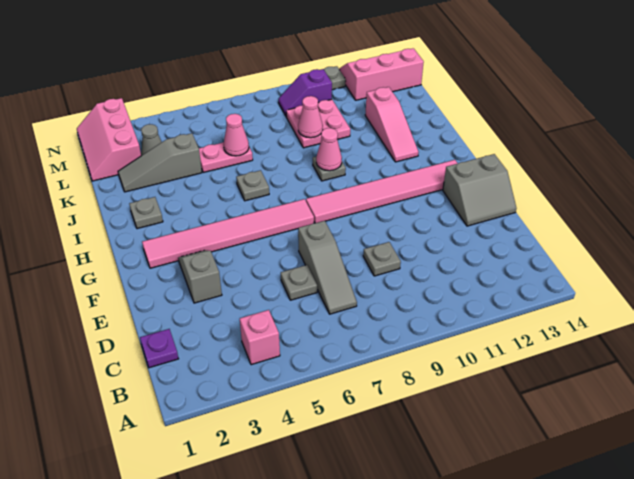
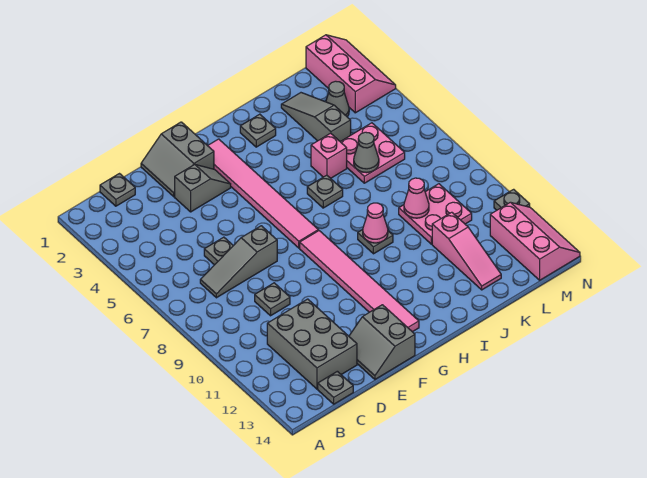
pink brick B4 level 1 -> pink brick J5 level 1
purple plate C1 level 1 -> grey plate C1 level 1
none -> grey brick C11:D13 level 1
none -> grey plate C14 level 1
none -> grey slope E1:F2 level 1 top F
pink slope I12:K12 level 1 top K -> pink slope K11:K13 level 1 top 11
pink plate K5:K6 level 1 -> pink plate K5:L6 level 1
pink cone K6 level 2 -> grey cone K6 level 2
pink slope L1:N2 level 1 top 2 -> pink slope M1:N3 level 1 top M
purple slope M9:M10 level 1 top 10 -> none

